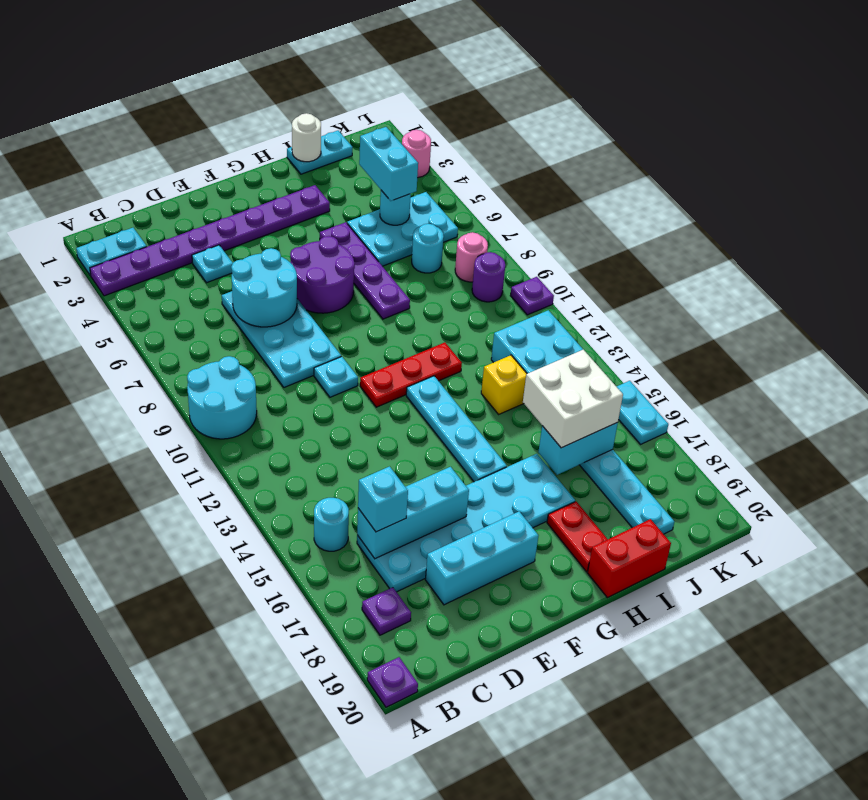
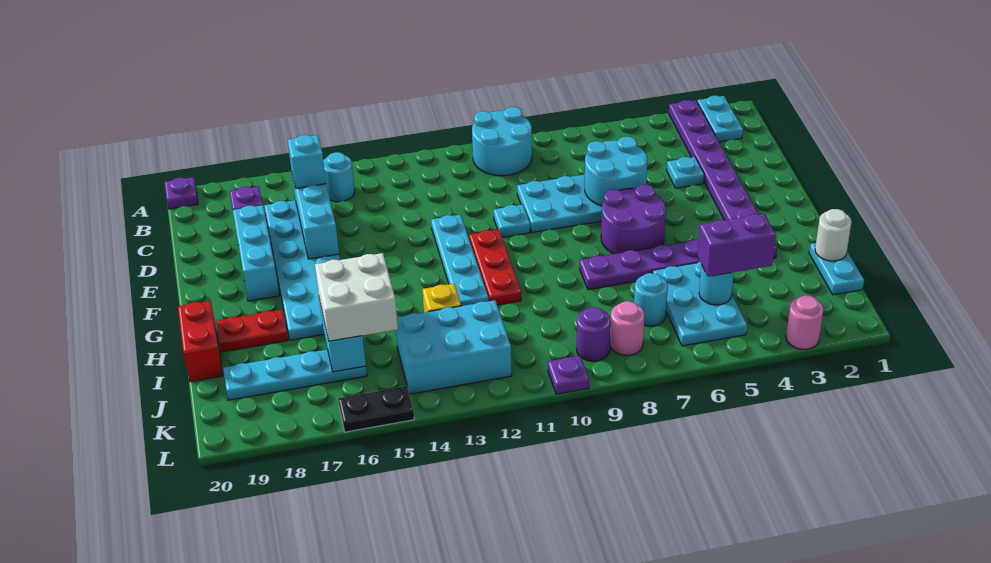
cyan plate G12:G15 level 1 -> cyan plate E12:H12 level 1
cyan brick J4:J5 level 3 -> purple brick J4:J5 level 3
cyan plate L15:L16 level 1 -> black plate L15:L16 level 1

